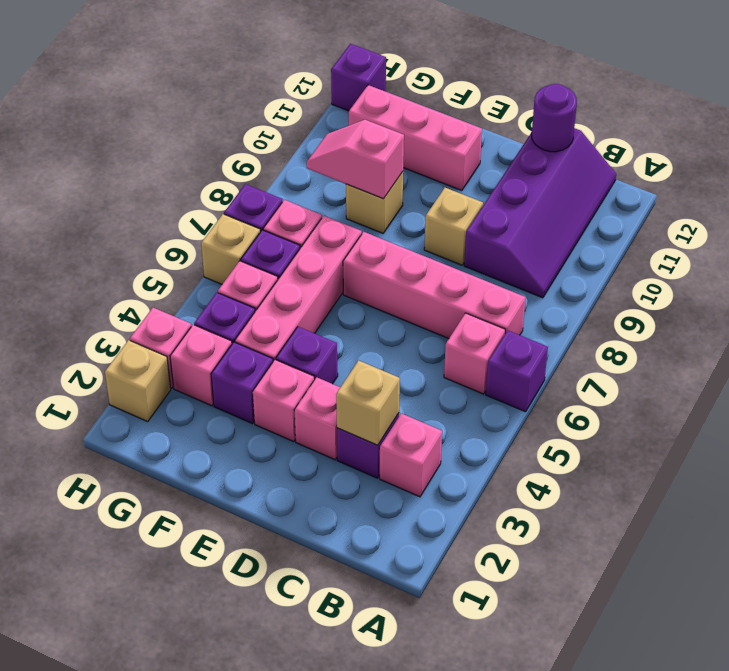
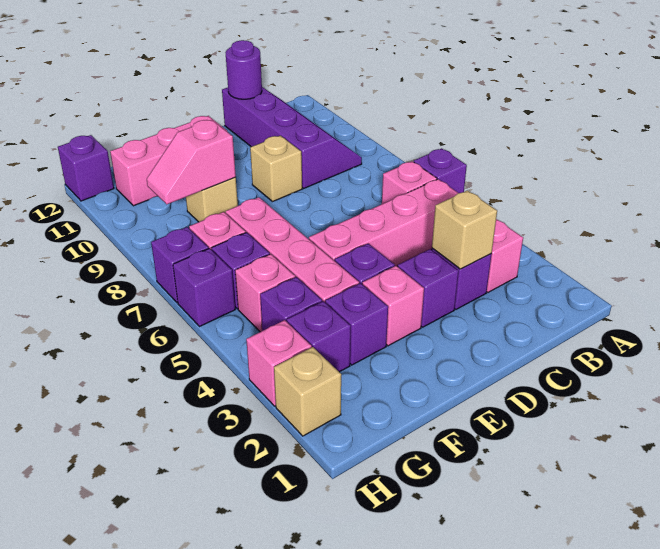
pink brick B7:E7 level 1 -> pink brick B5:E5 level 1
pink brick D3 level 1 -> purple brick D3 level 1
pink brick G3 level 1 -> purple brick G3 level 1
tan brick H6 level 1 -> purple brick H6 level 1

